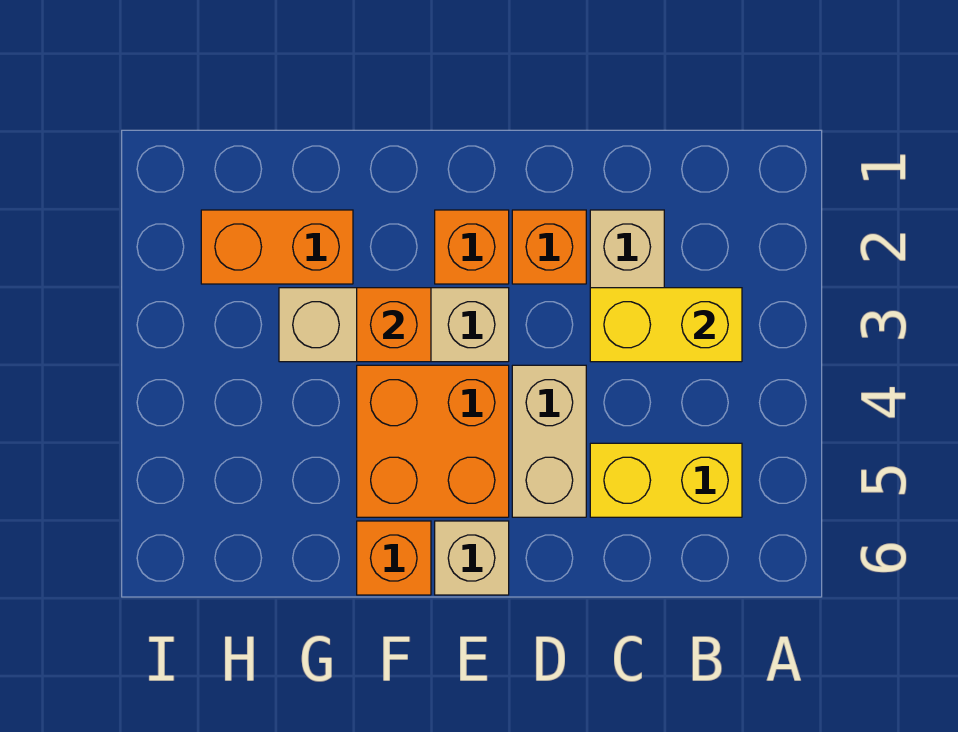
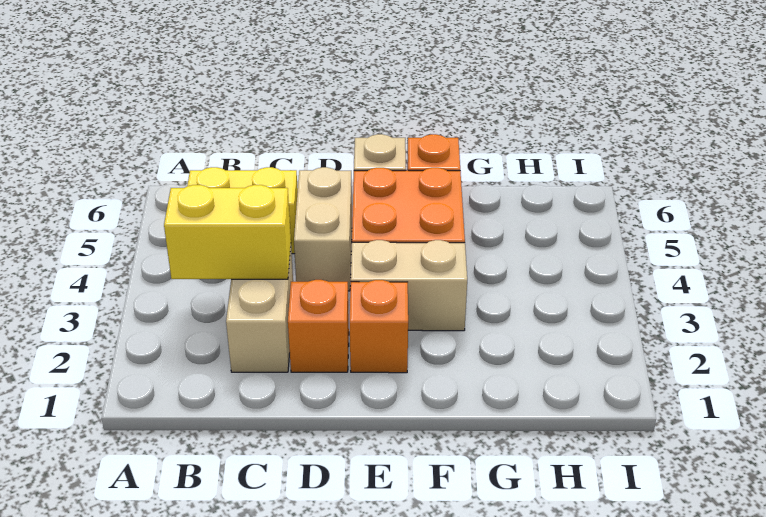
tan brick E3:G3 level 1 -> tan brick E3:F3 level 1
orange brick F3 level 2 -> none
orange brick G2:H2 level 1 -> none

